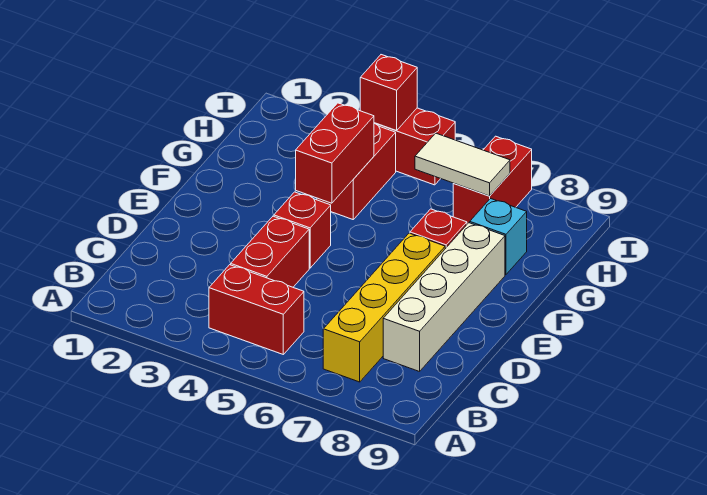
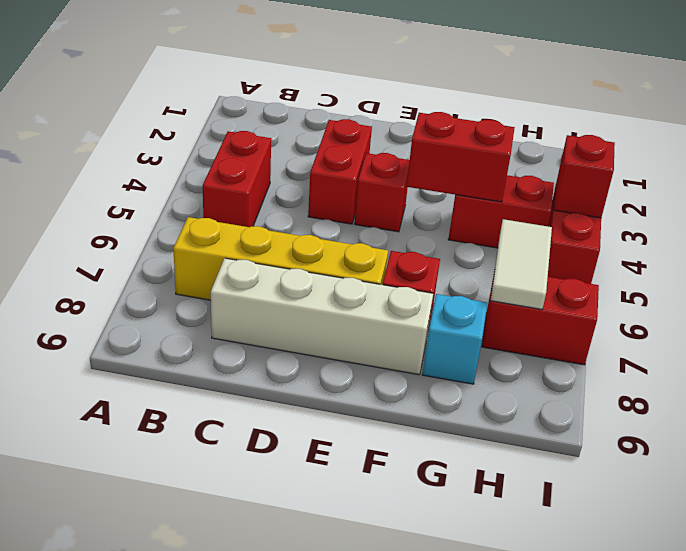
red brick C4:D4 level 1 -> red brick D3:D4 level 1

